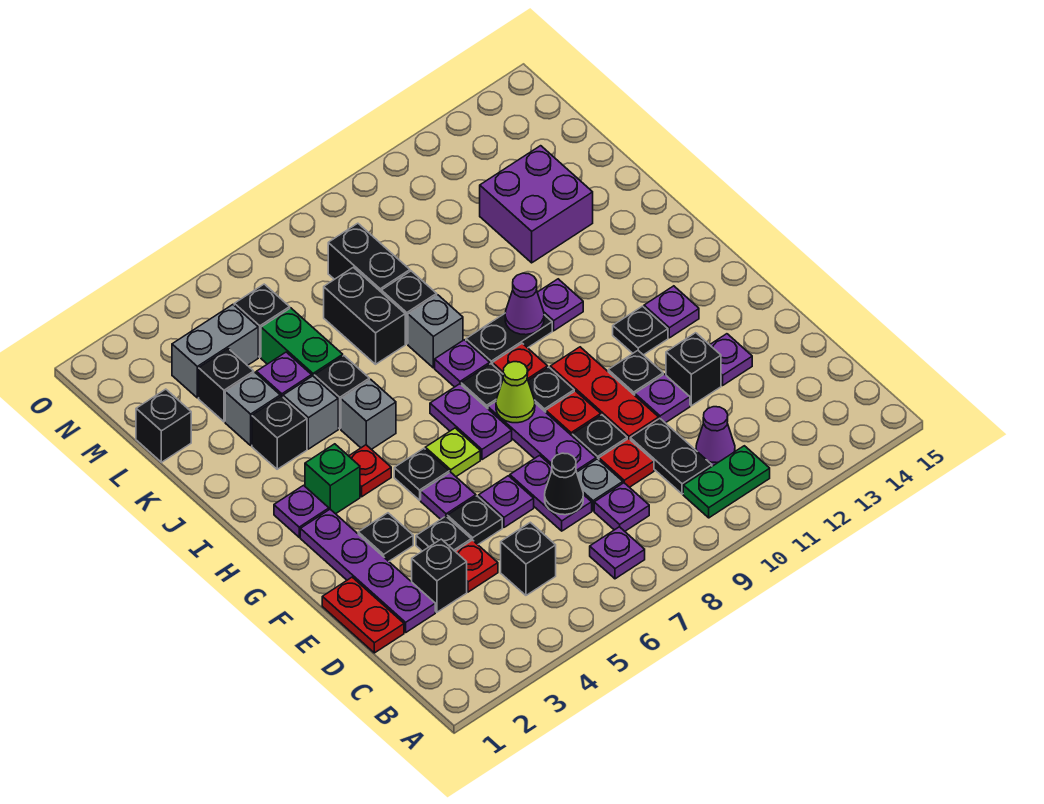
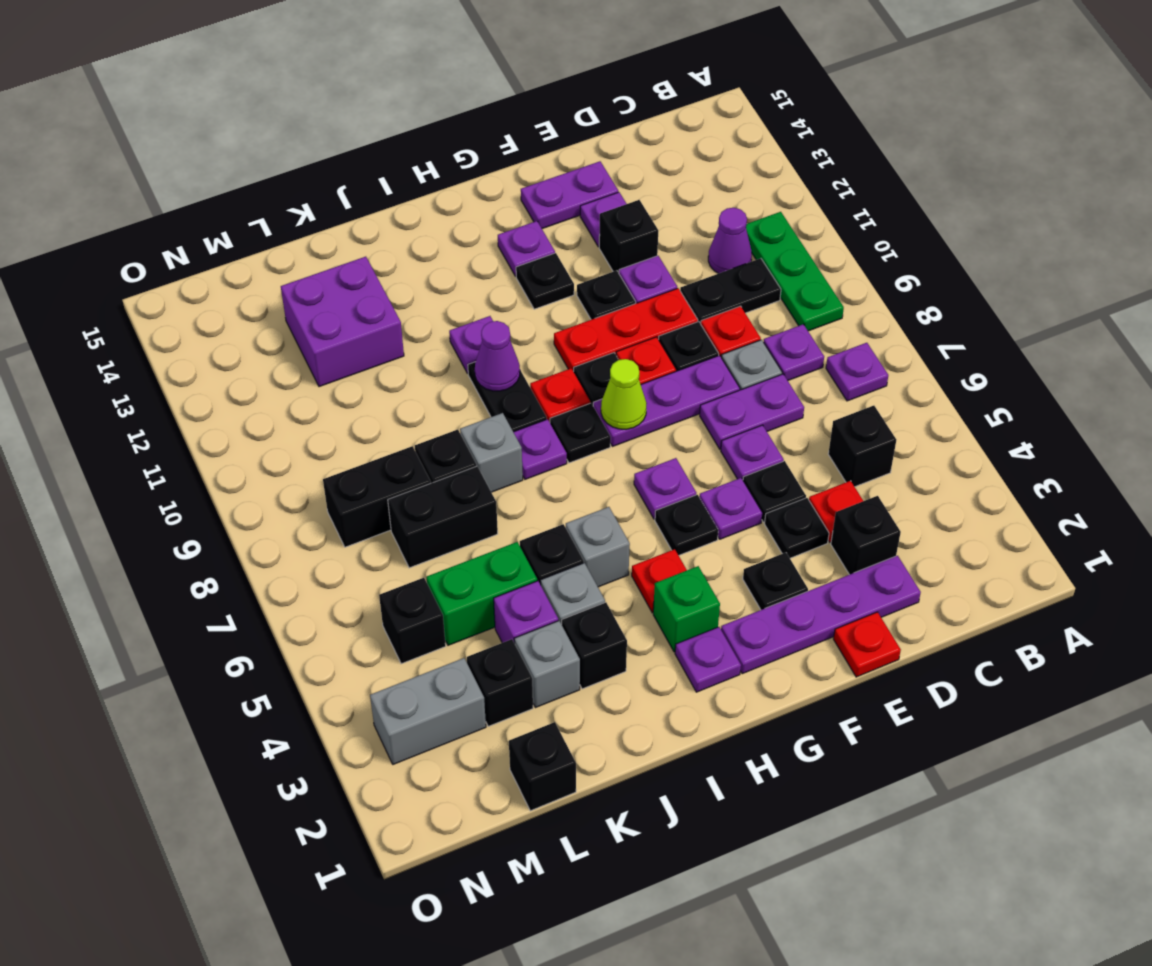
green plate B10:B11 level 1 -> green plate B9:B11 level 1
red plate D1:E1 level 1 -> red plate E1 level 1
black cone D7 level 2 -> none
lime plate G6 level 1 -> purple plate G6 level 1
purple plate G7:H7 level 1 -> purple plate E14:F14 level 1
grey brick M3:M4 level 1 -> grey brick M3:N3 level 1

